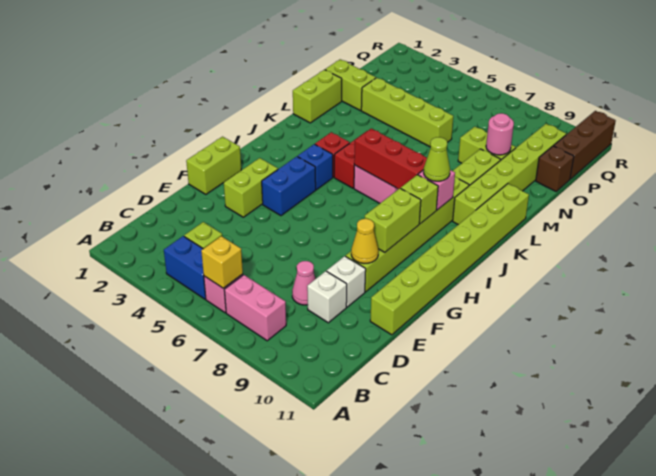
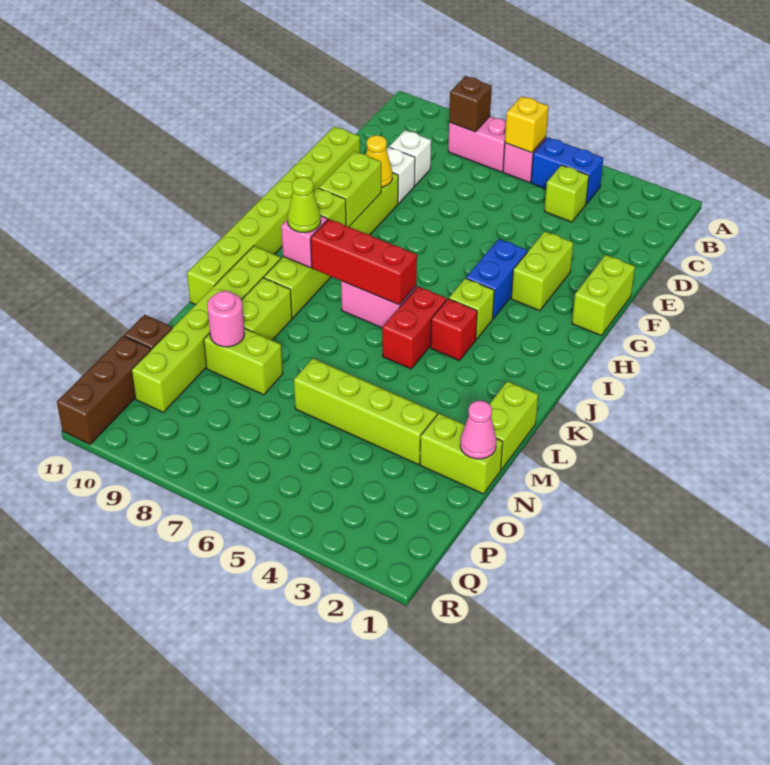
none -> brown brick B8 level 2
pink cone D8 level 1 -> pink cone N1 level 2
blue brick I4 level 1 -> lime brick I4 level 1

